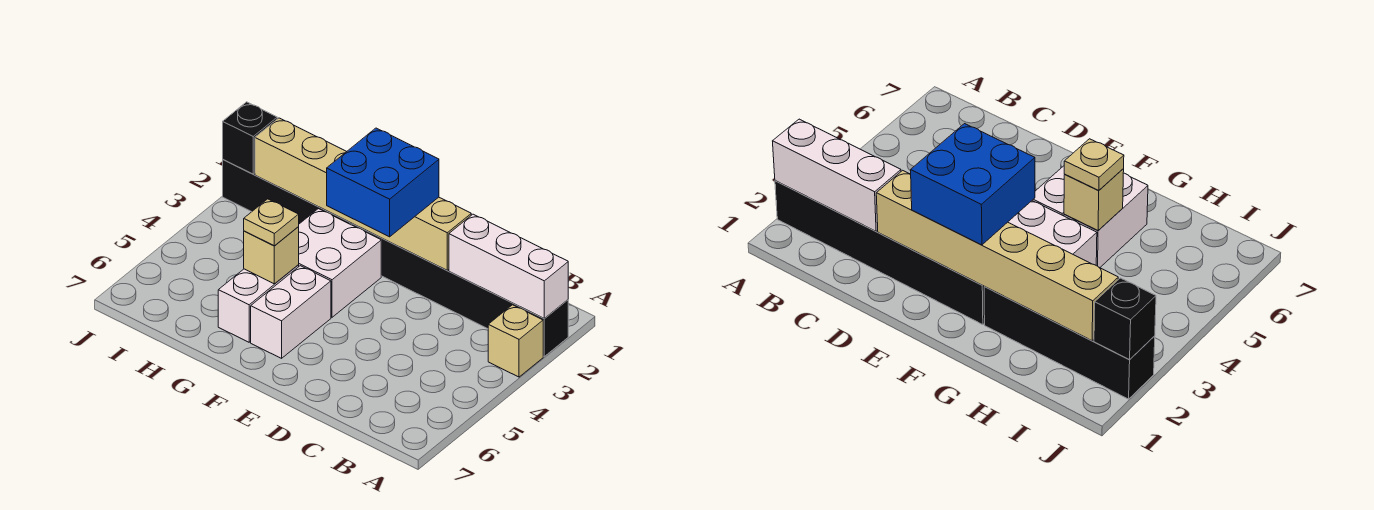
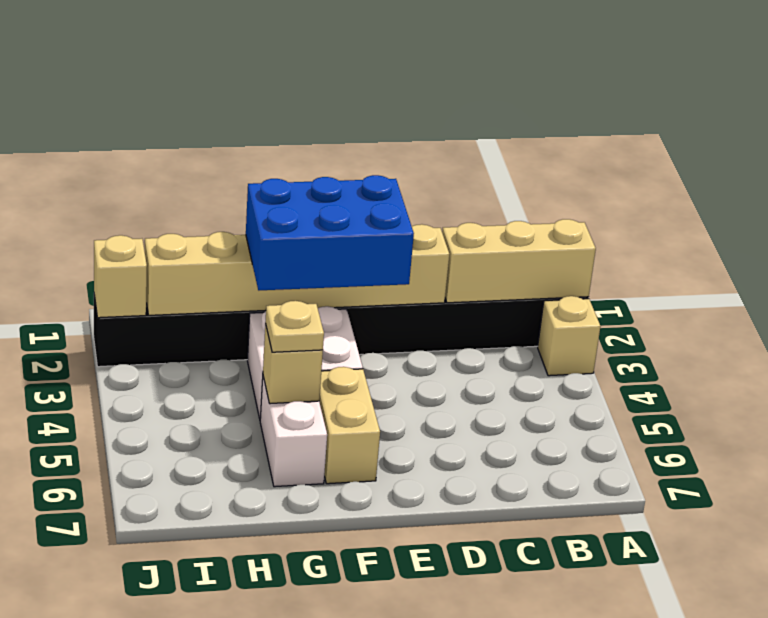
white brick A2:C2 level 2 -> tan brick A2:C2 level 2
blue brick E2:F3 level 3 -> blue brick E2:G3 level 3
white brick F5:F6 level 1 -> tan brick F5:F6 level 1
black brick J2 level 2 -> tan brick J2 level 2

